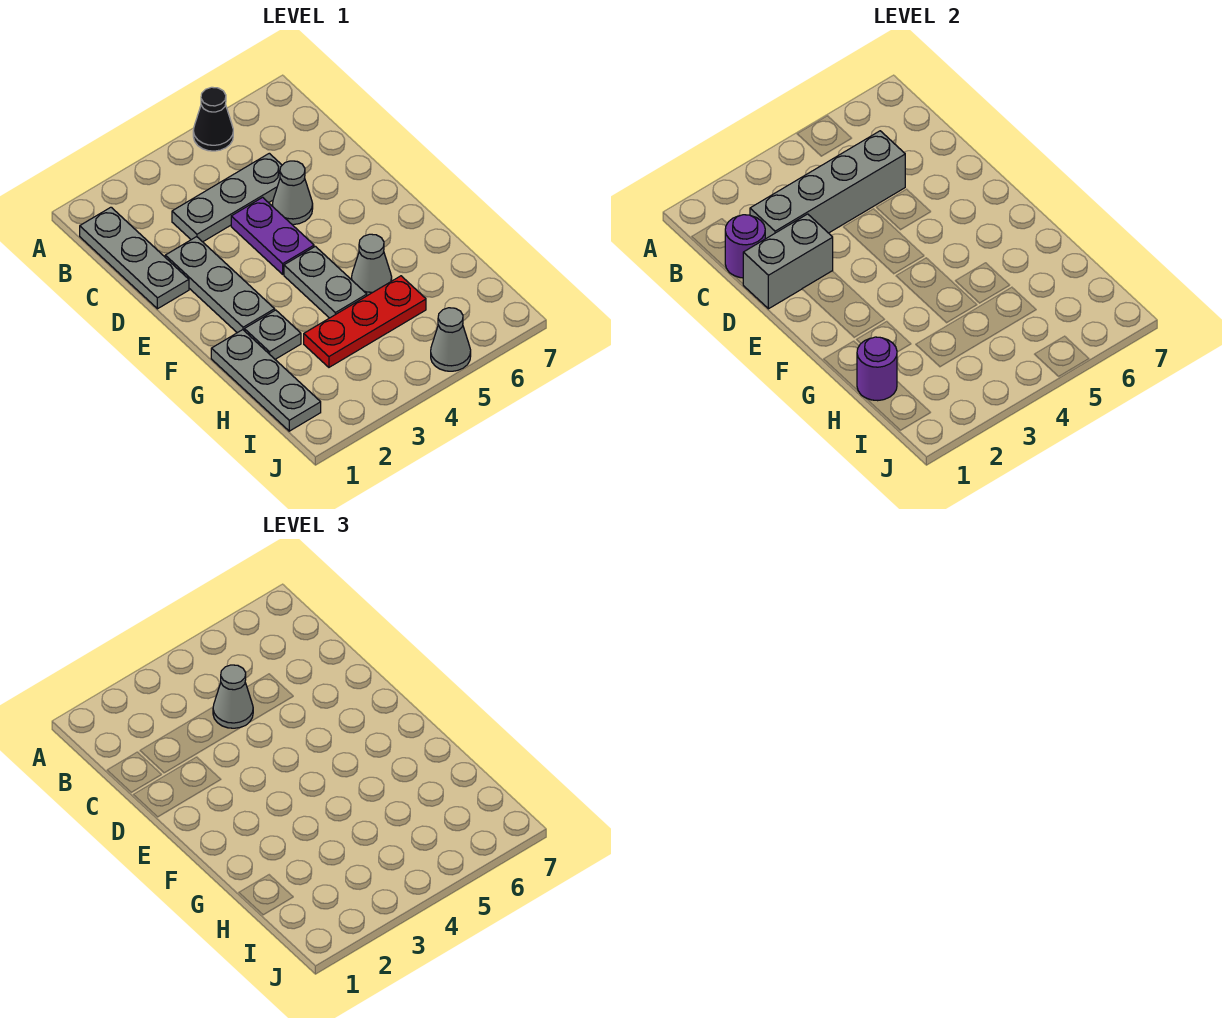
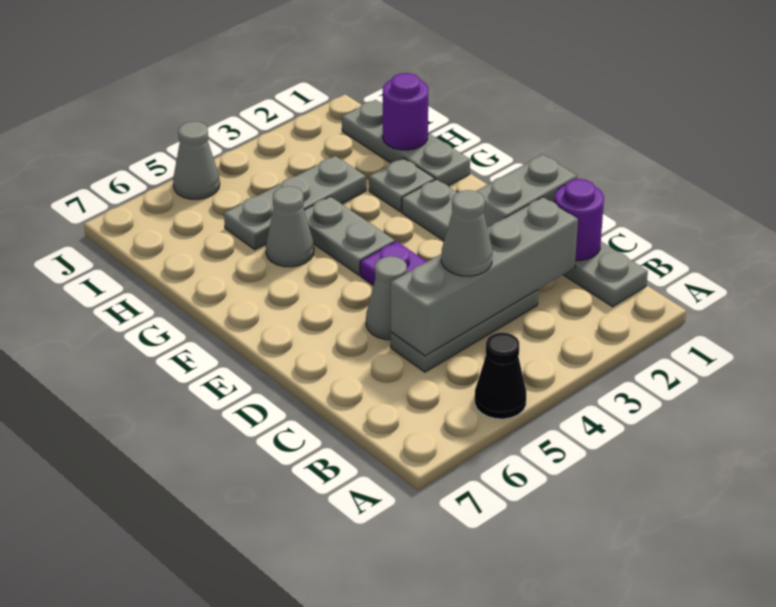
red plate H3:H5 level 1 -> grey plate H3:H5 level 1

